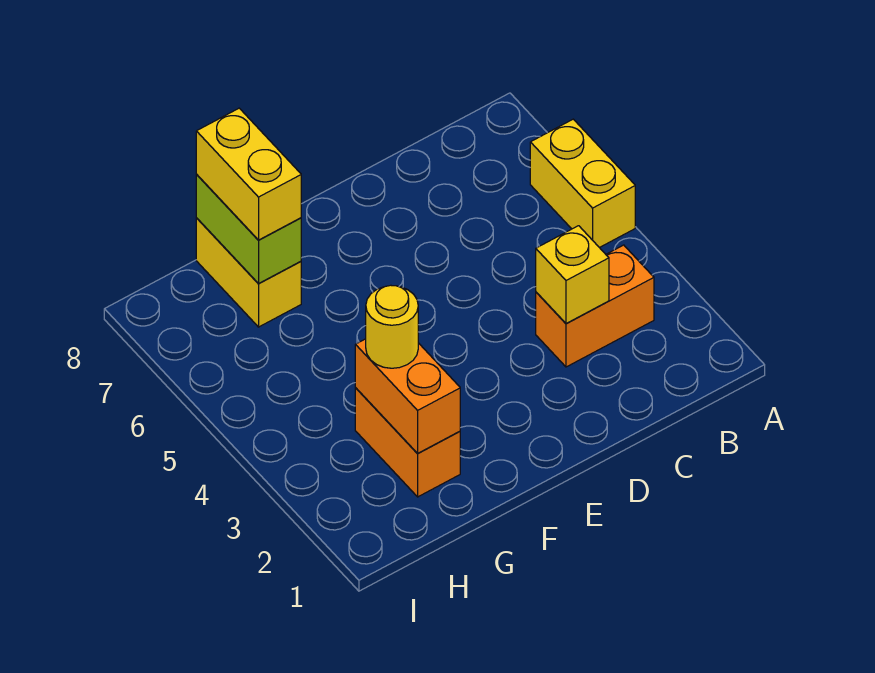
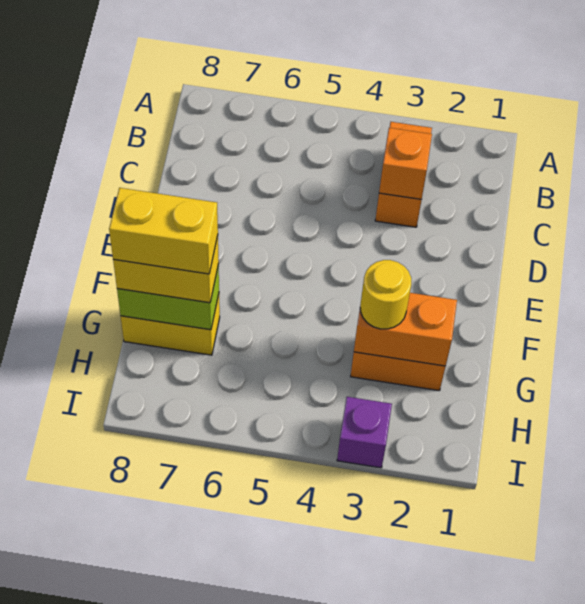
yellow brick A5:A6 level 1 -> yellow brick G7:G8 level 4
yellow brick C3 level 2 -> orange brick C3 level 2
none -> purple brick I3 level 1

